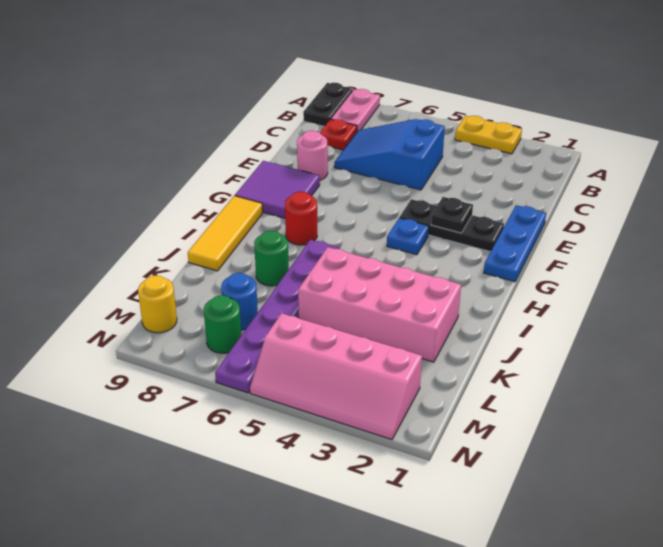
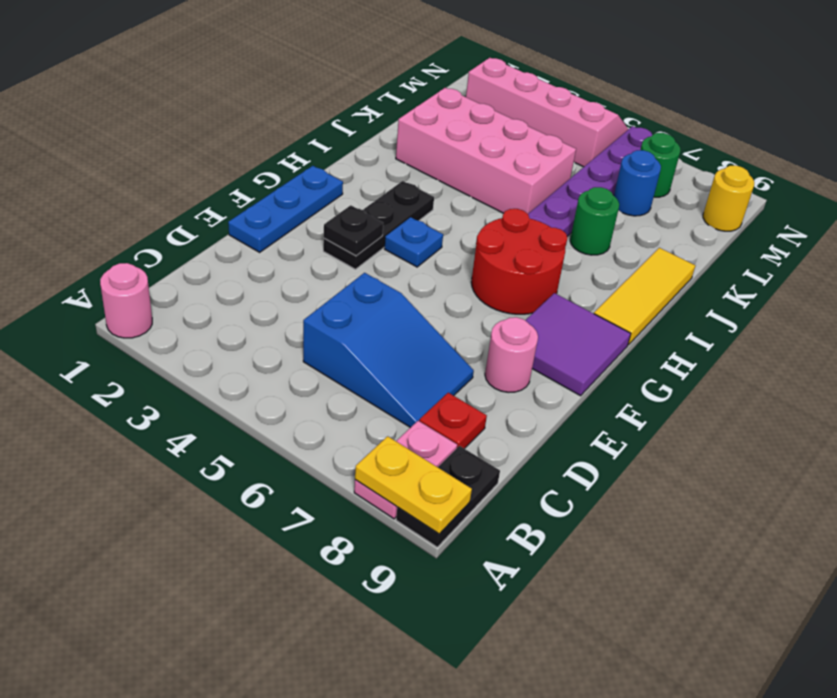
none -> pink round brick A1 level 1
yellow plate A3:A4 level 1 -> yellow plate A8:A9 level 2
black plate F2:F4 level 1 -> black plate F3:H3 level 1
red round brick H7 level 1 -> red round brick G6:H7 level 1

